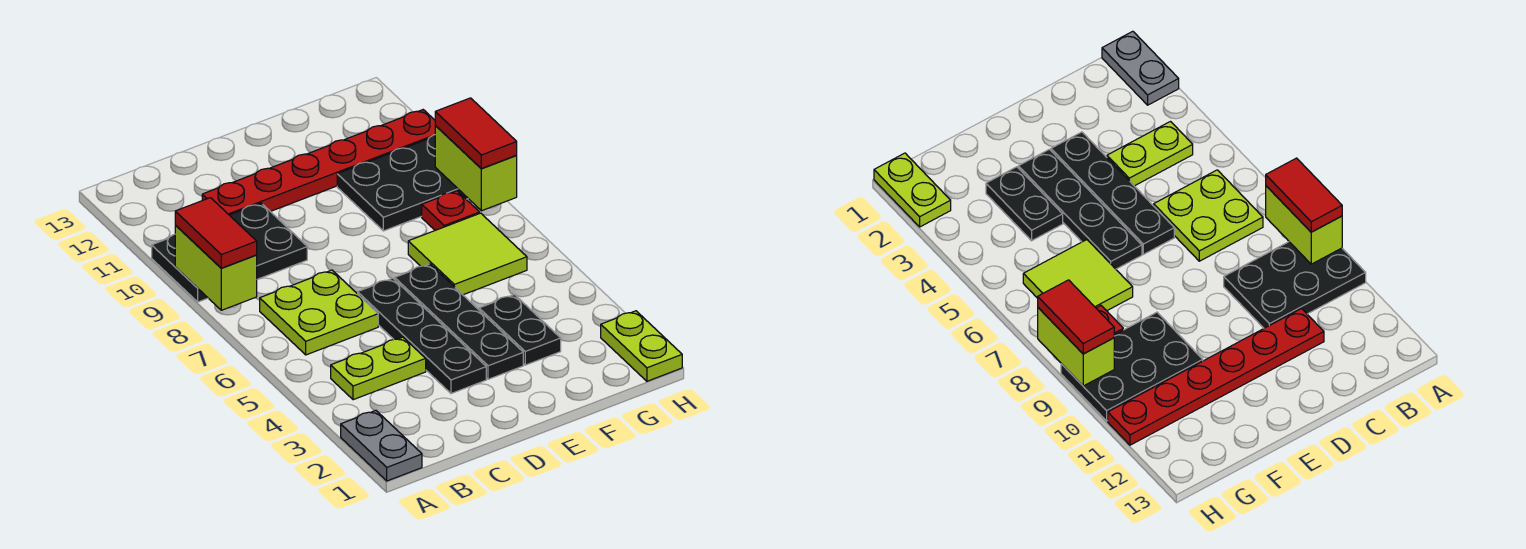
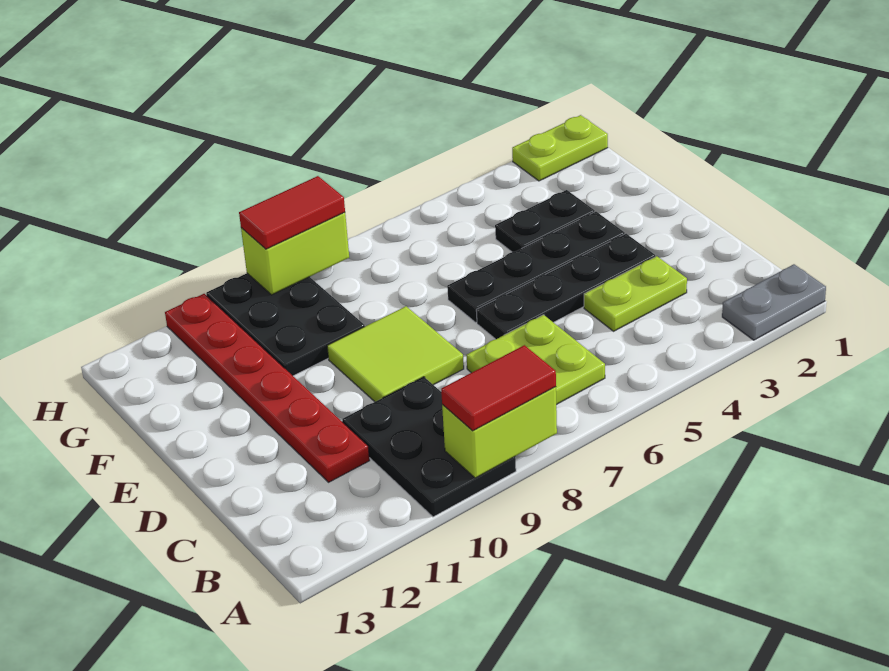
lime plate B4:C4 level 1 -> lime plate C3:C4 level 1
lime tile F6:G7 level 1 -> lime tile D8:E9 level 1
red plate G8 level 1 -> none

